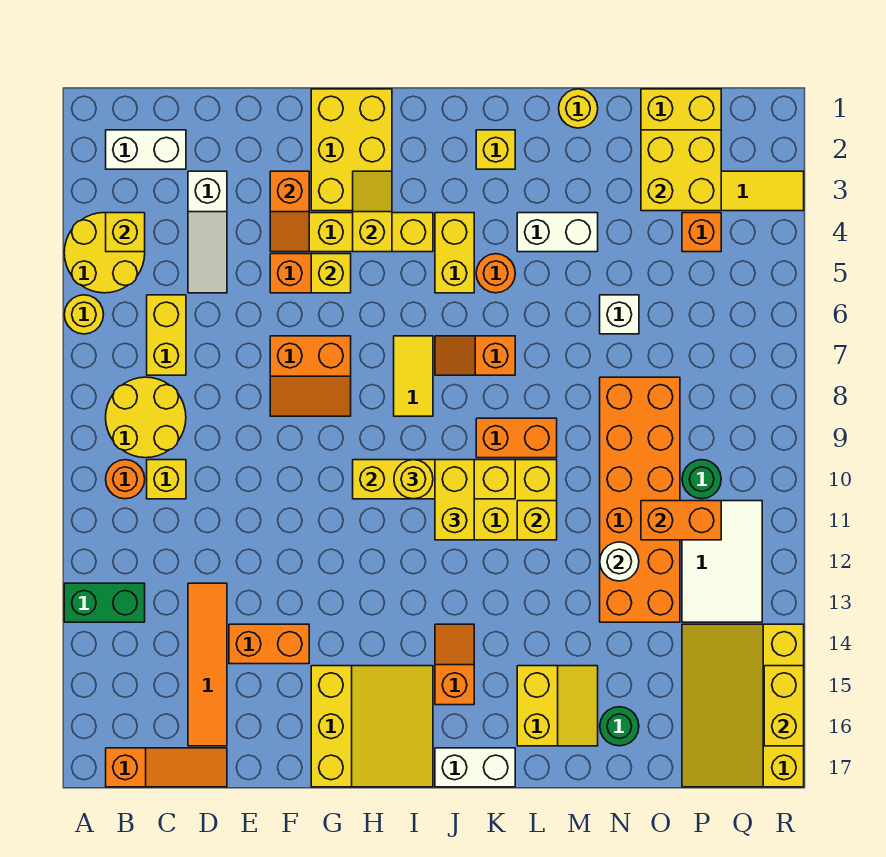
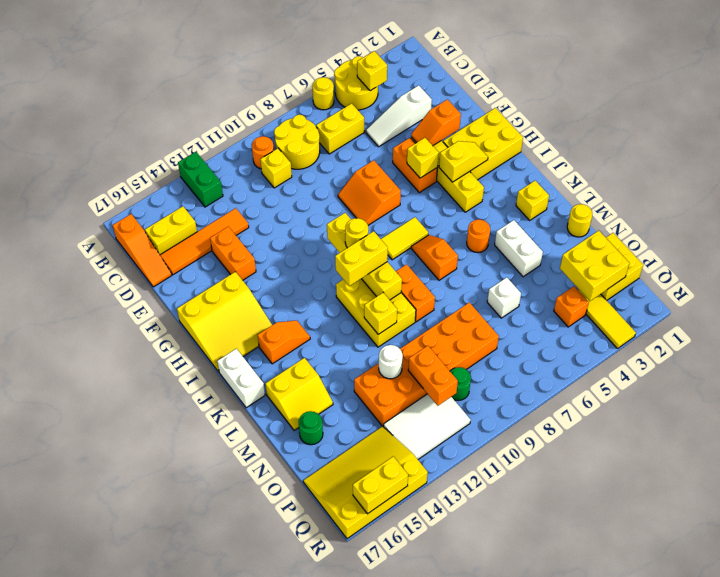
white brick B2:C2 level 1 -> none
yellow brick J4:J5 level 1 -> yellow brick C15:C16 level 1

